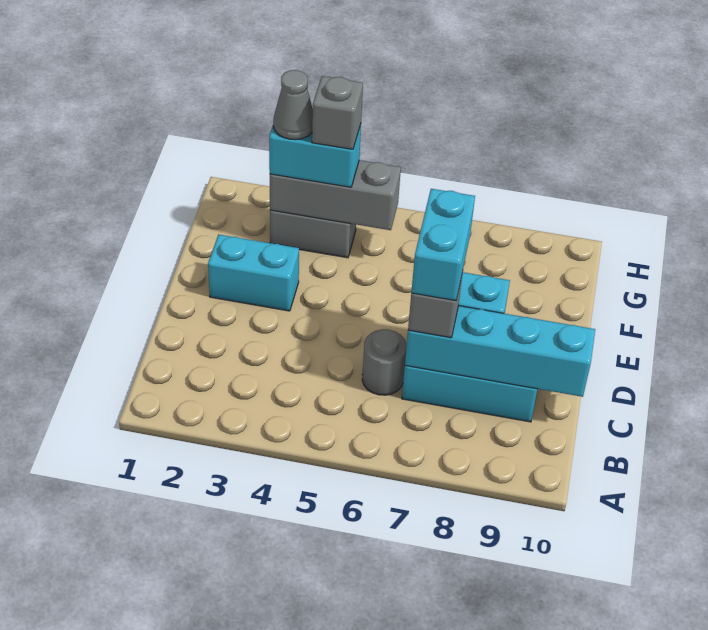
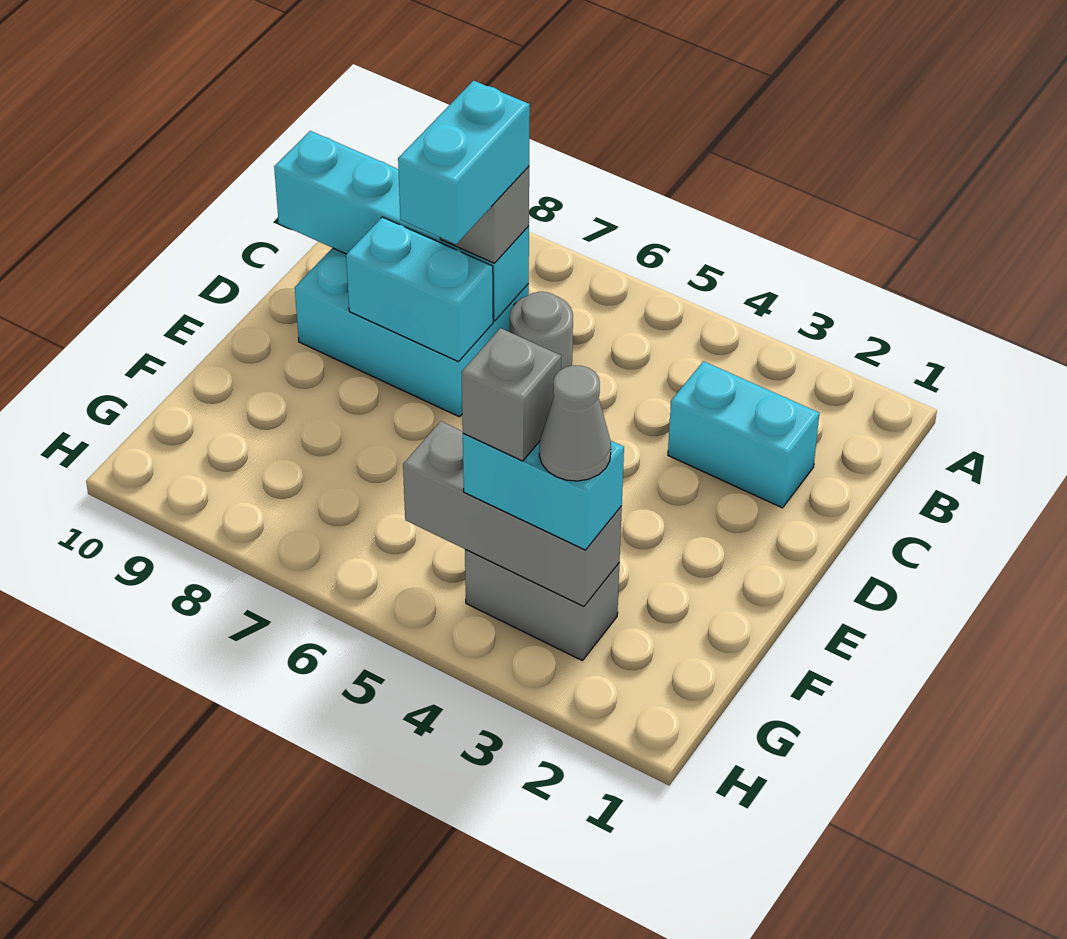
cyan brick E2:E3 level 1 -> cyan brick C2:C3 level 1

